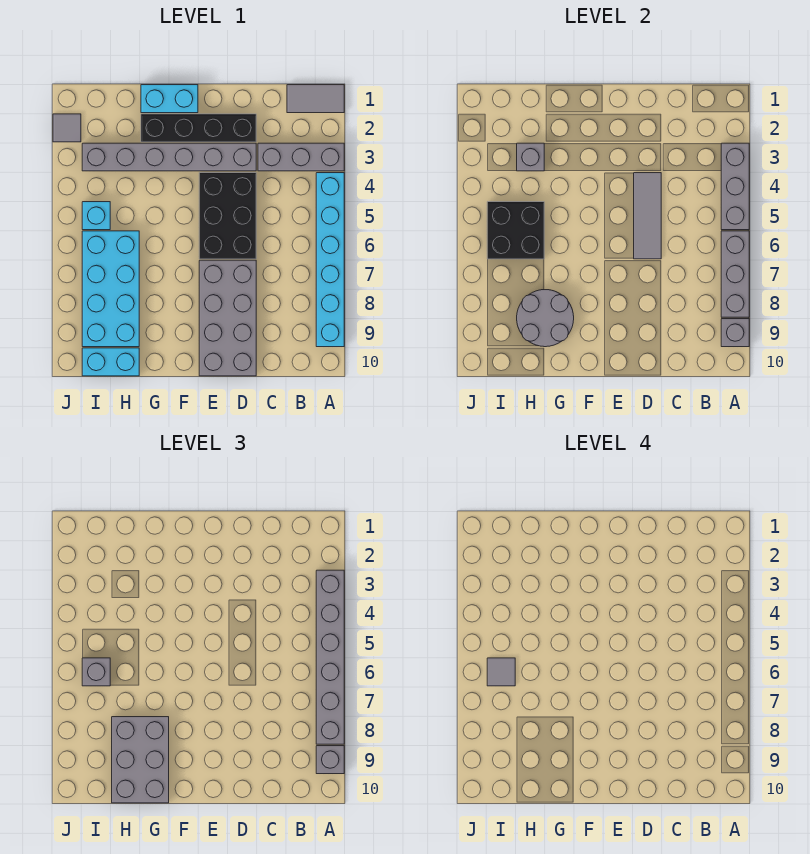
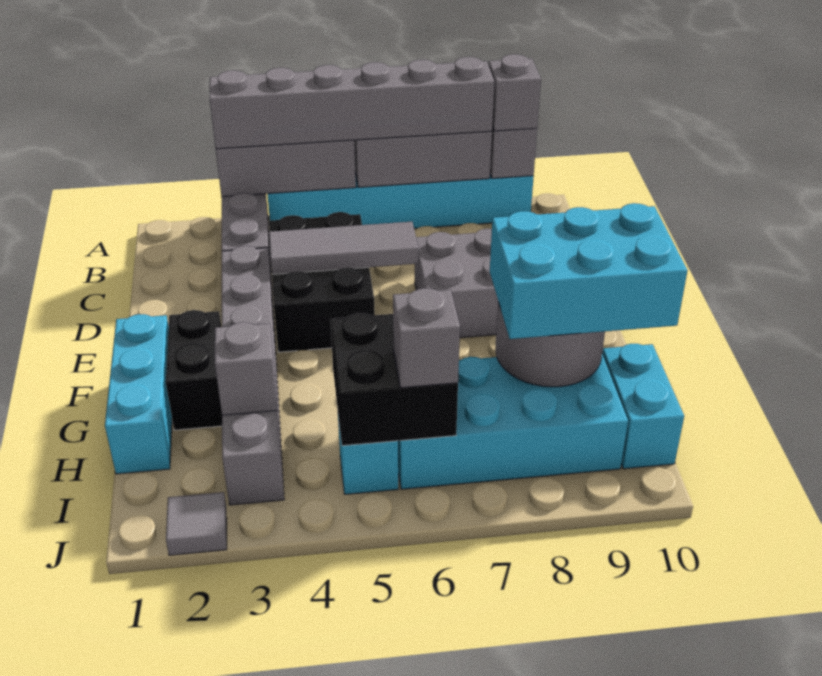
grey tile A1:B1 level 1 -> none
black brick D2:G2 level 1 -> black brick F2:G2 level 1
black brick D4:E6 level 1 -> black brick C4:E5 level 1
cyan brick F1:G1 level 1 -> cyan brick F1:H1 level 1
grey brick G8:H10 level 3 -> cyan brick G8:H10 level 3
grey tile I6 level 4 -> none

